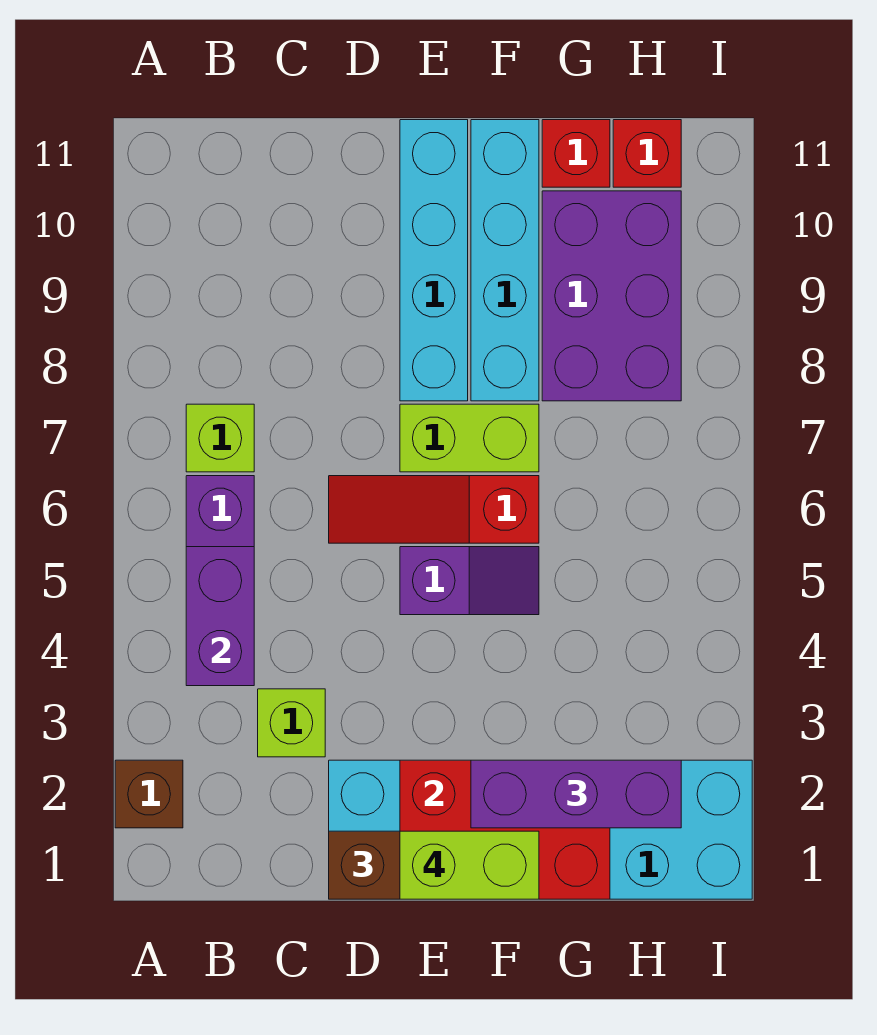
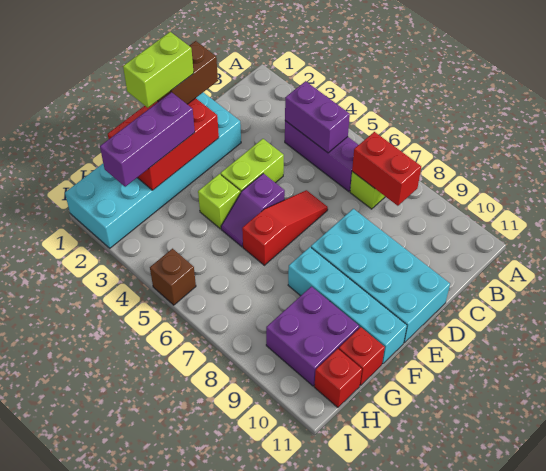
brown brick A2 level 1 -> brown brick I5 level 1
none -> red brick B7:B8 level 2
lime brick C3 level 1 -> lime brick F4 level 1
lime brick E7:F7 level 1 -> lime brick D4:E4 level 1
cyan brick E8:E11 level 1 -> cyan brick D8:E11 level 1
purple brick G8:H10 level 1 -> purple brick G9:H10 level 1

